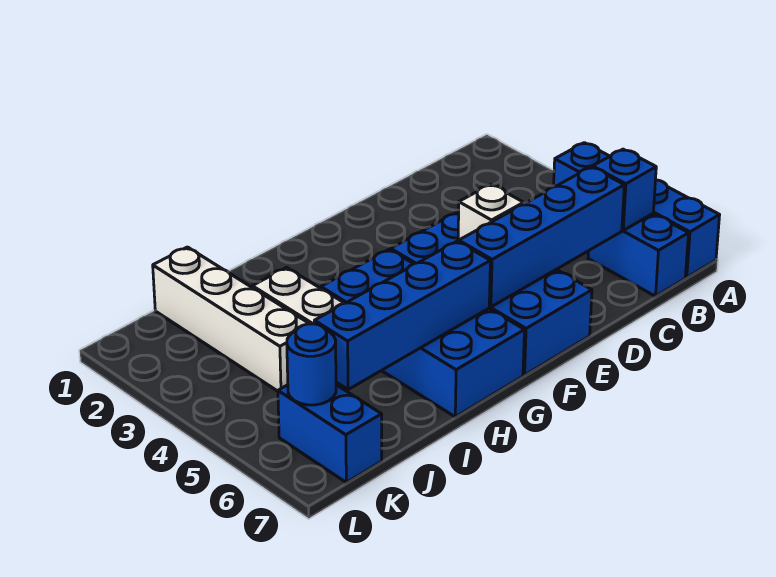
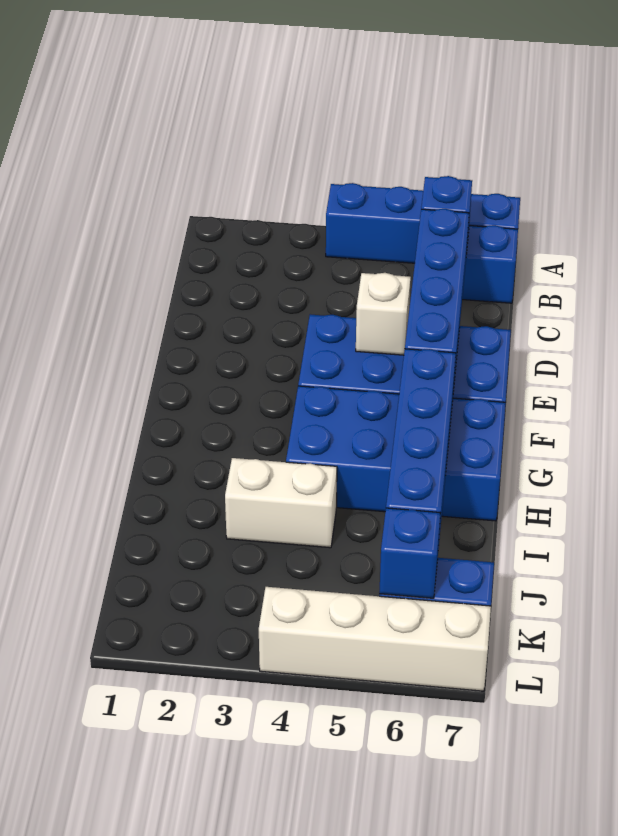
white brick J1:J4 level 1 -> white brick L4:L7 level 1
blue round brick K6 level 2 -> blue brick K6 level 2

